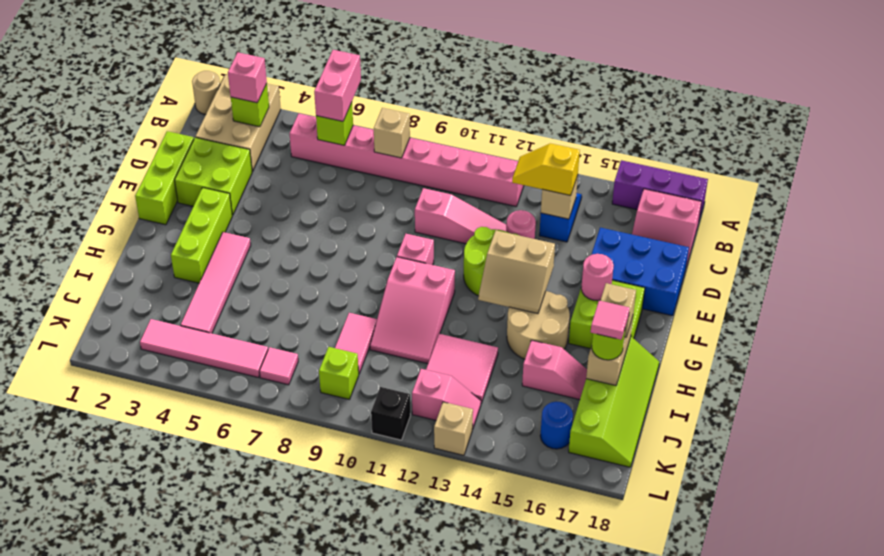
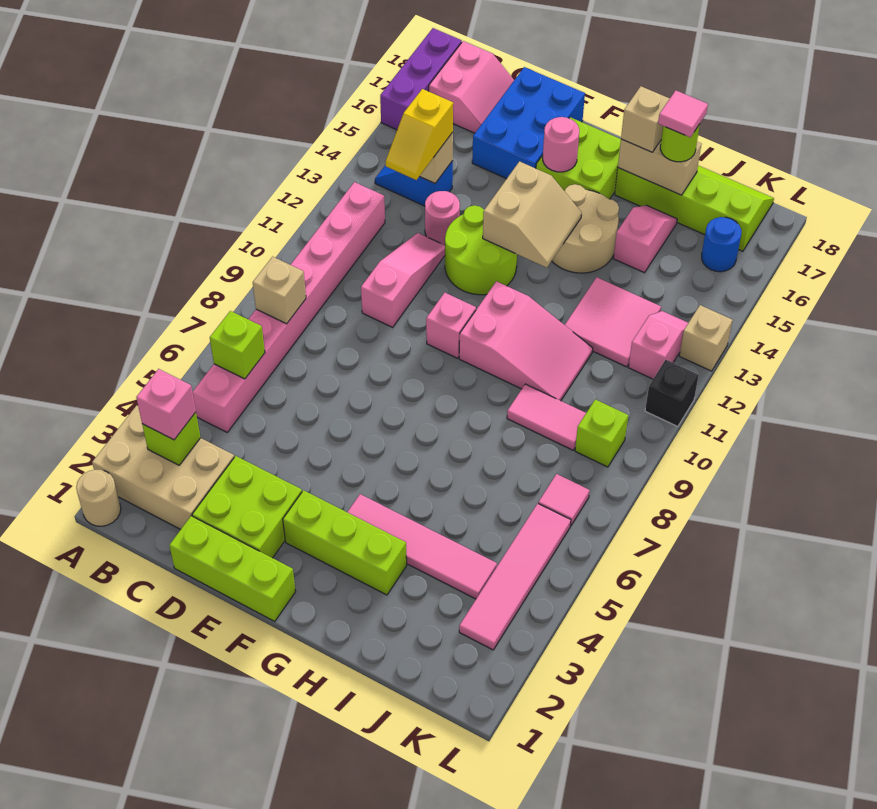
pink brick A6:B6 level 3 -> none

